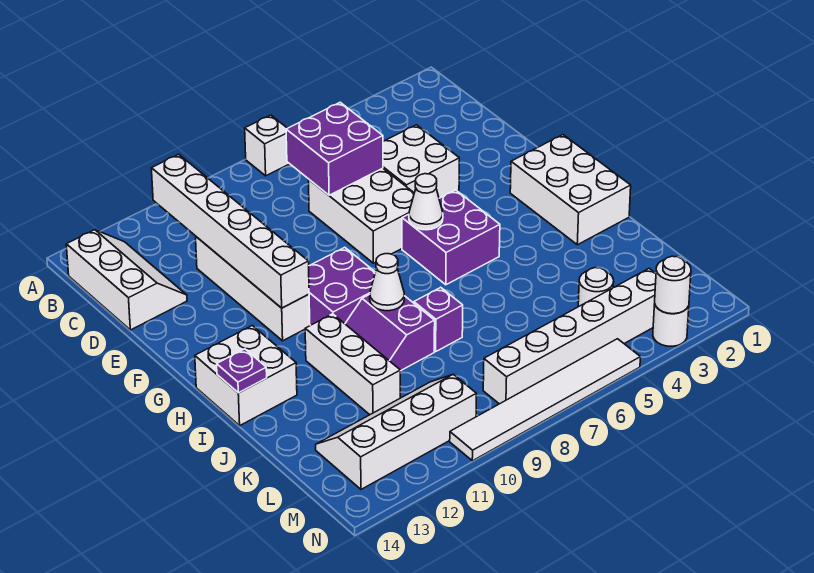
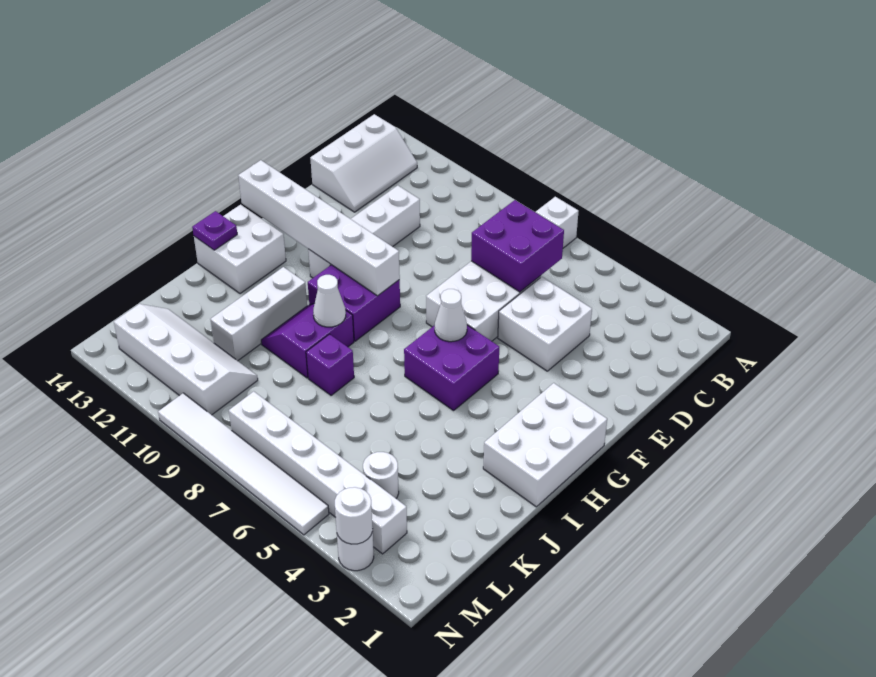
white brick B11:G11 level 2 -> white brick G9:G14 level 2

